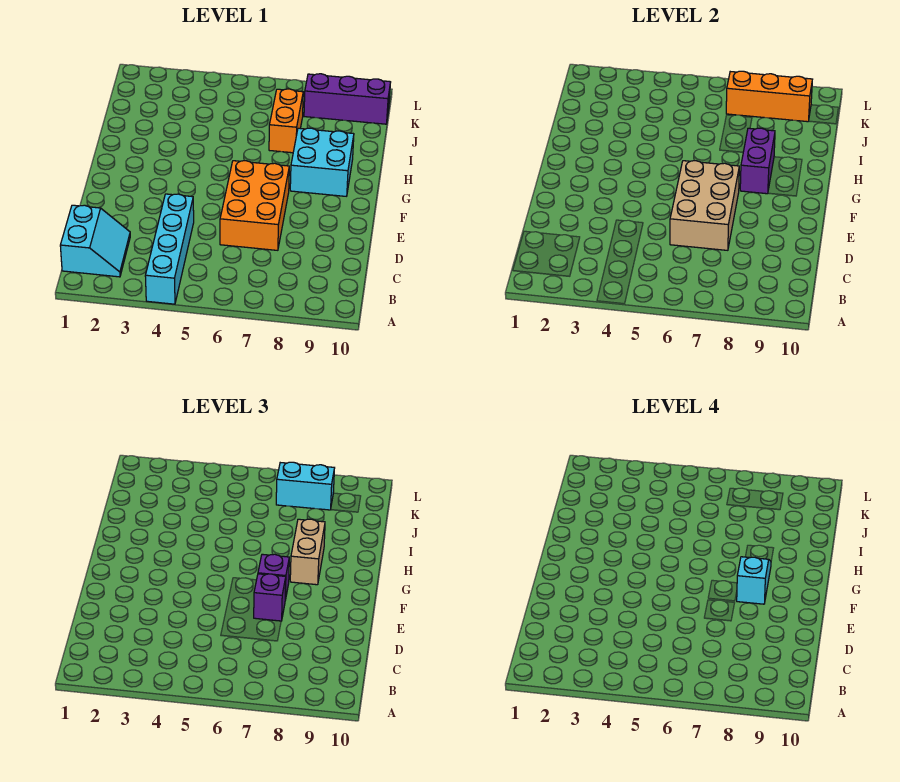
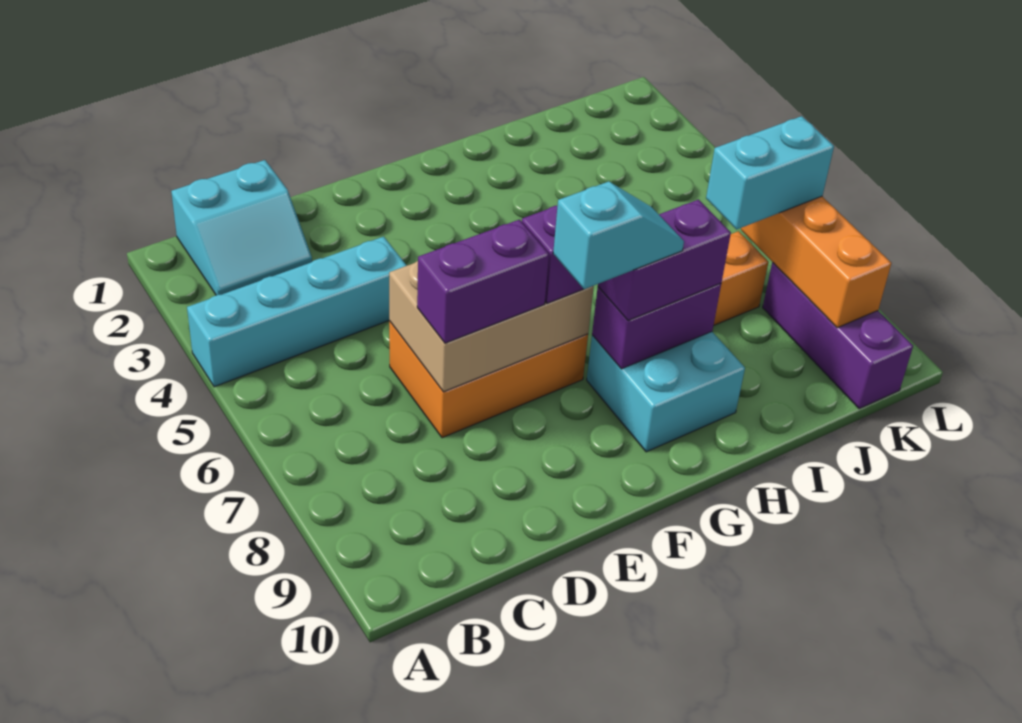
purple brick E7 level 3 -> purple brick D7:E7 level 3
tan brick G8:H8 level 3 -> purple brick G8:H8 level 3
cyan brick K7:K8 level 3 -> cyan brick J7:K7 level 3

